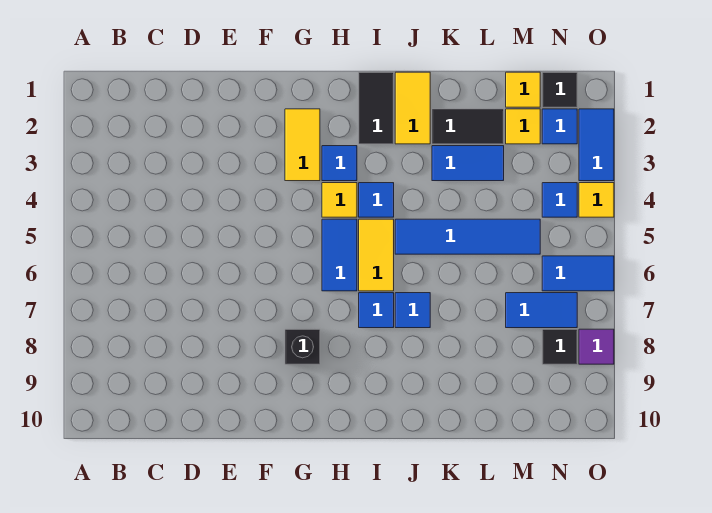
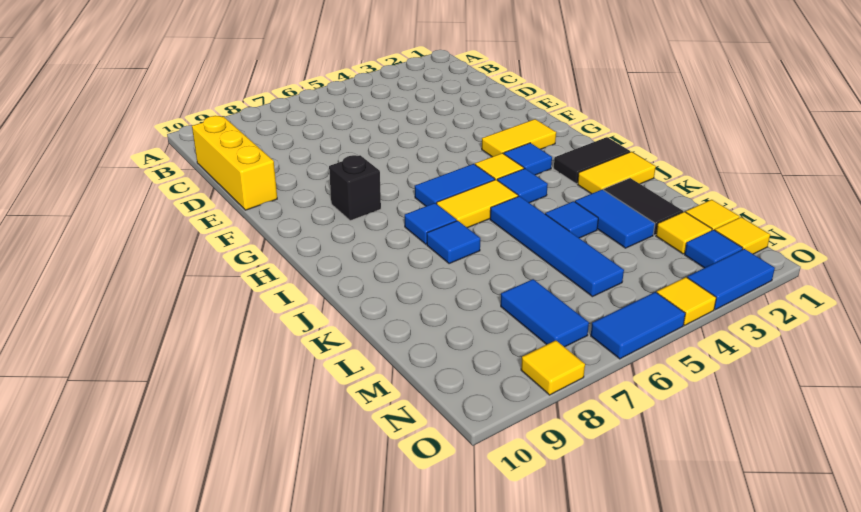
none -> yellow brick C10:E10 level 1
black tile N1 level 1 -> yellow tile N1 level 1
blue tile N4 level 1 -> blue tile K4 level 1
blue tile N6:O6 level 1 -> blue tile O5:O6 level 1
black tile N8 level 1 -> none
purple tile O8 level 1 -> yellow tile O8 level 1

